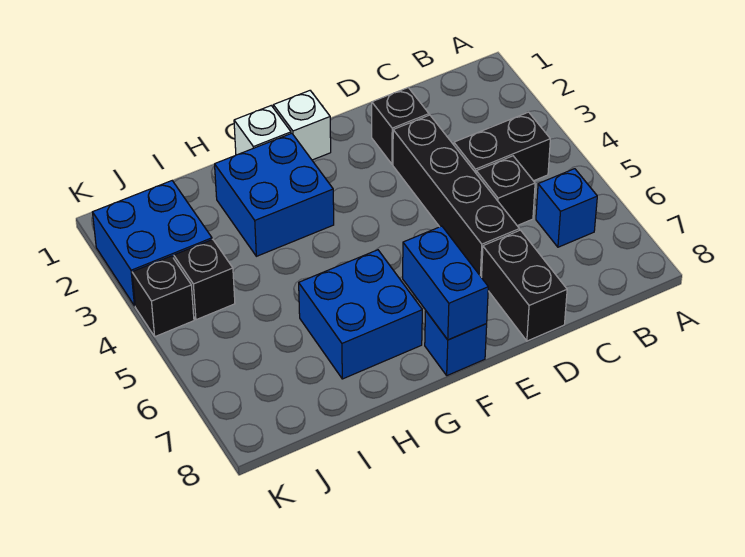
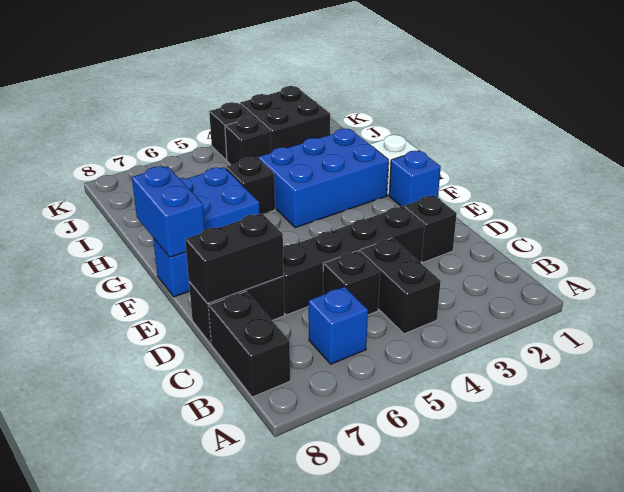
none -> black brick B8:C8 level 1
none -> black brick D7:D8 level 2
white brick F1 level 1 -> blue brick F1 level 1
blue brick F7:F8 level 2 -> blue brick F8:G8 level 2
blue brick G2:H3 level 1 -> blue brick G2:H4 level 1
none -> black brick H5 level 1
blue brick J2:K3 level 1 -> black brick J2:K3 level 1

